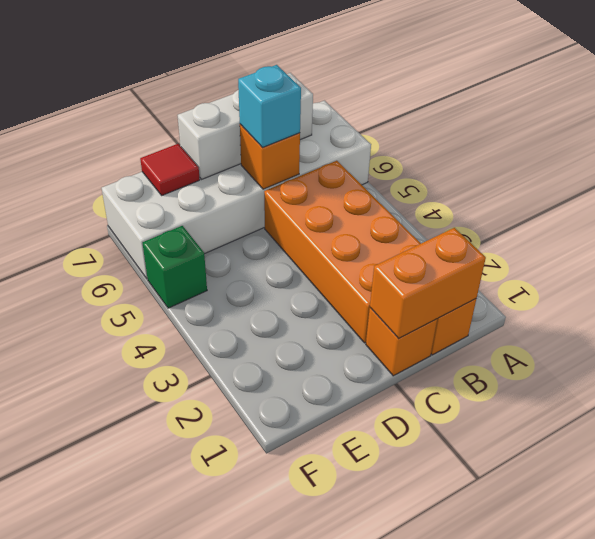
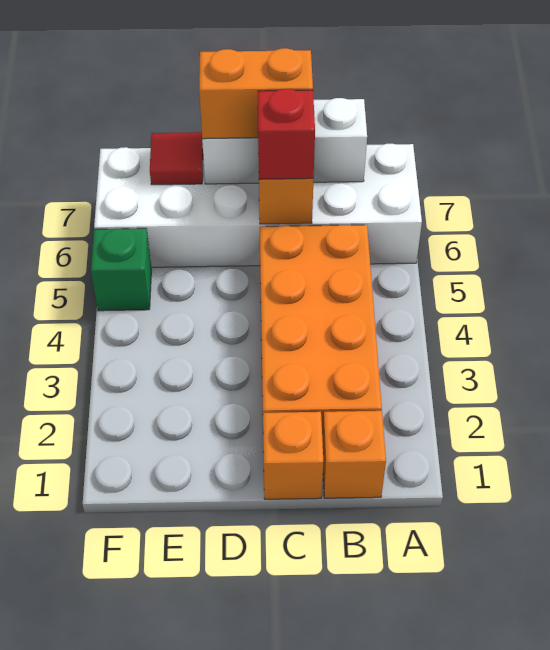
orange brick B1:C1 level 2 -> orange brick C7:D7 level 3
cyan brick C6 level 3 -> red brick C6 level 3

